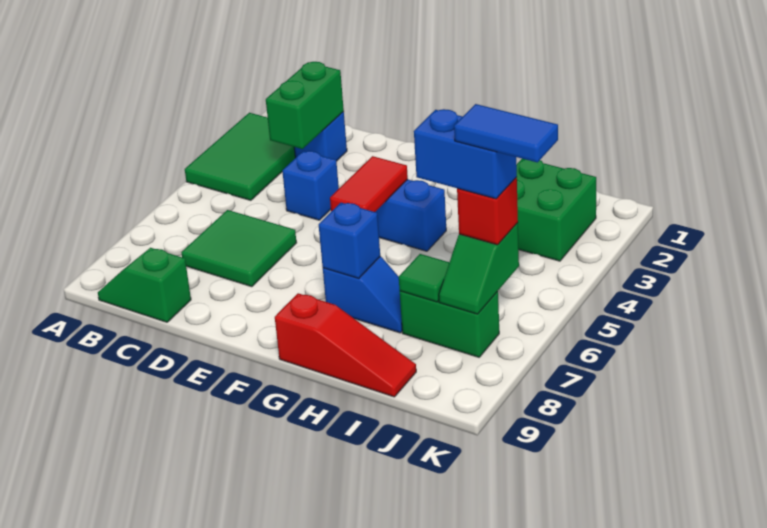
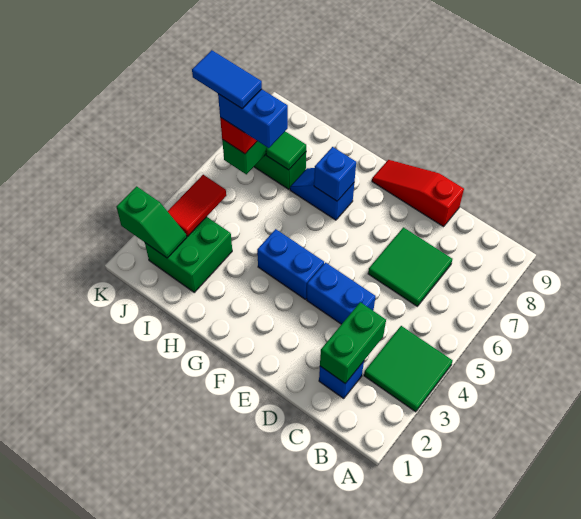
green tile A2:B4 level 1 -> green tile A3:B4 level 1
green slope B9:C9 level 1 top C -> green slope J2:K2 level 2 top K
blue brick D4 level 1 -> blue brick D4:E4 level 1
red tile F4:F5 level 2 -> red tile J3:J4 level 2
red slope G9:I9 level 1 top G -> red slope D9:F9 level 1 top D

